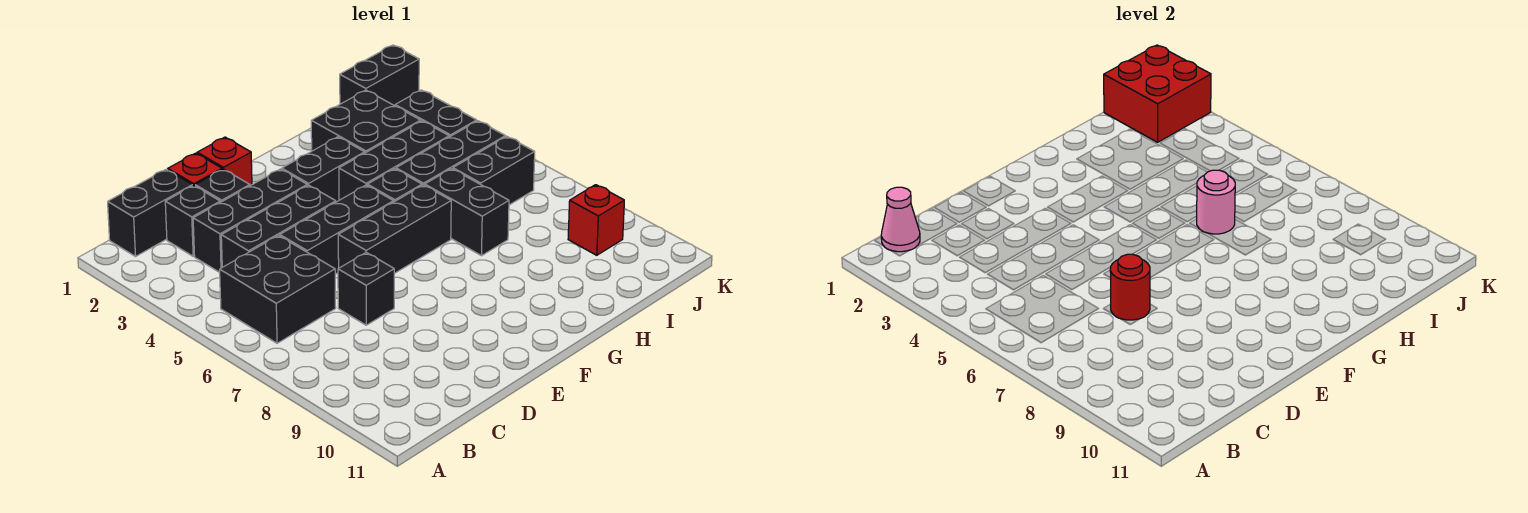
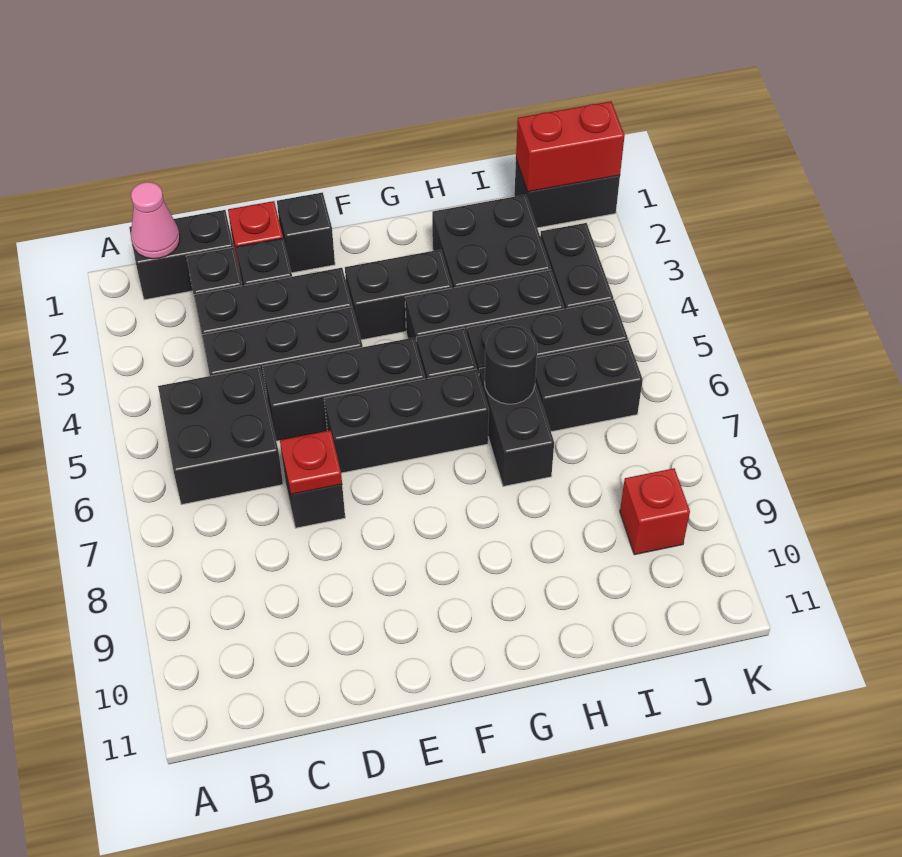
red round brick D7 level 2 -> red plate D7 level 2
red brick E1 level 1 -> black brick E1 level 1
pink round brick H6 level 2 -> black round brick H6 level 2
red brick J1:K2 level 2 -> red brick J1:K1 level 2

